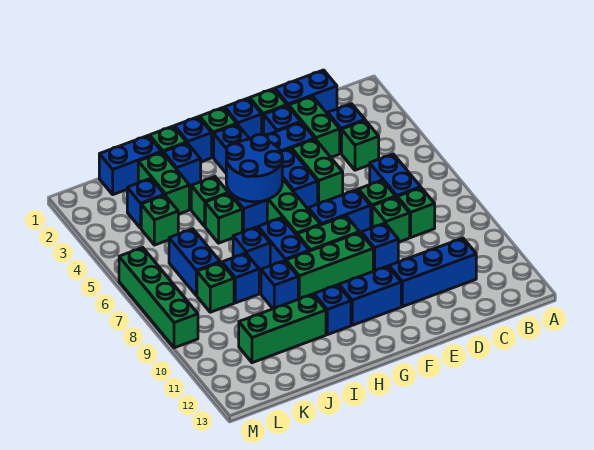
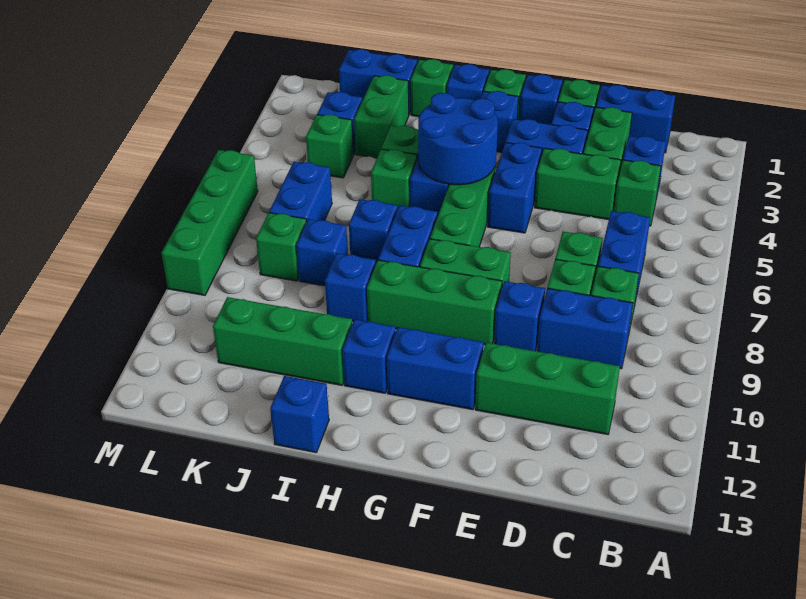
blue brick C11:E11 level 1 -> green brick C11:E11 level 1
green brick E4:E5 level 1 -> green brick D4:E4 level 1
blue brick E7:F7 level 1 -> blue brick C9:D9 level 1
blue brick I2 level 1 -> blue brick I13 level 1

